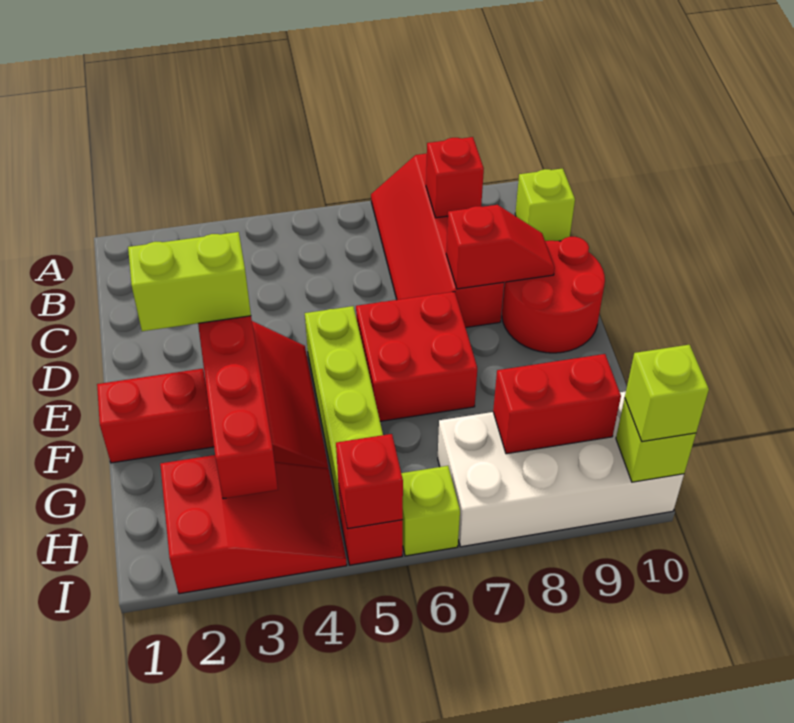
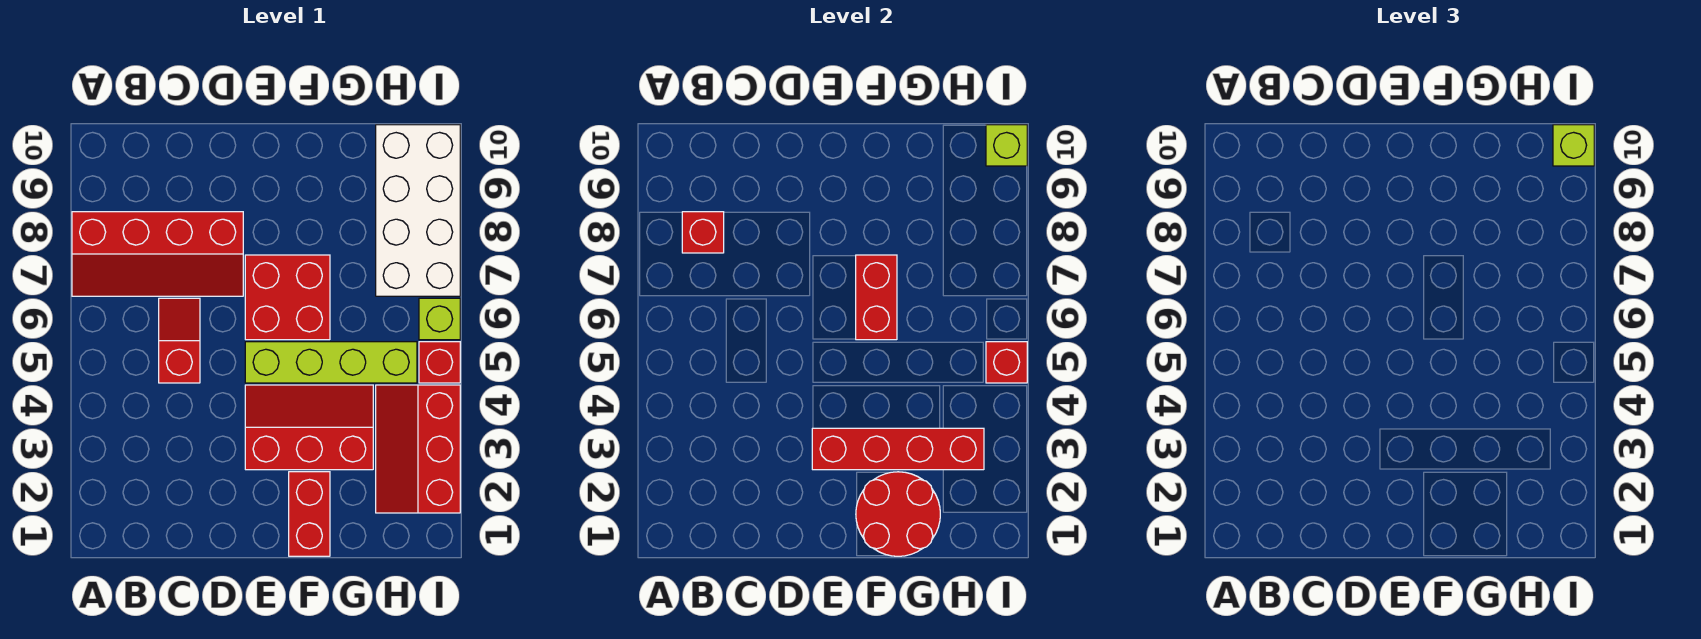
lime brick B10 level 1 -> none
red slope D8:D9 level 2 top 8 -> red slope C5:C6 level 1 top 5
red round brick D9:E10 level 1 -> red round brick F1:G2 level 2
lime brick E2:E3 level 3 -> none
red slope H2:I4 level 1 top 2 -> red slope H2:I4 level 1 top I
red brick H8:H9 level 2 -> red brick F6:F7 level 2

